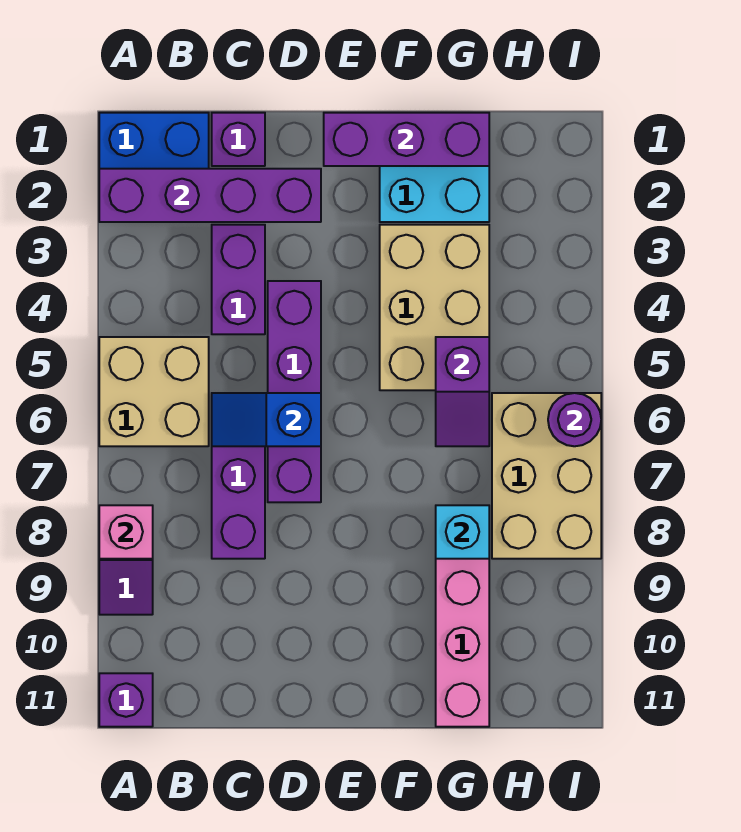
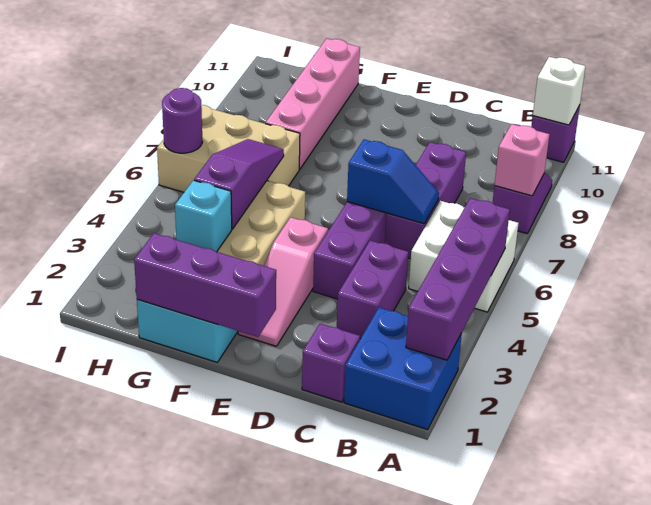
purple brick A2:D2 level 2 -> purple brick A2:A5 level 2
tan brick A5:B6 level 1 -> white brick A5:B6 level 1
none -> white brick A11 level 2
none -> pink slope E2:E4 level 1 top 4
purple slope G5:G6 level 2 top 5 -> purple slope G4:G6 level 2 top 4
cyan brick G8 level 2 -> cyan brick G3 level 2
tan brick H6:I8 level 1 -> tan brick G6:I7 level 1

